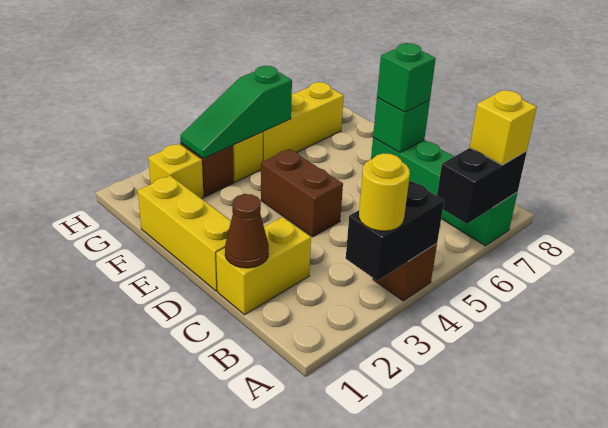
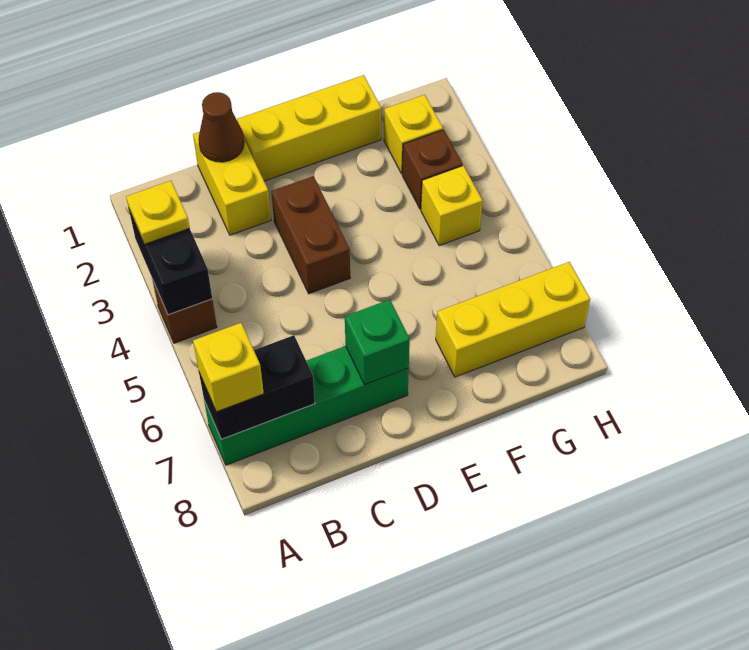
yellow round brick A3 level 3 -> yellow plate A3 level 3
black brick A6:A7 level 2 -> black brick A7:B7 level 2
brown brick D4:E4 level 1 -> brown brick D3:D4 level 1
green brick D7 level 3 -> none
green slope G3:G5 level 2 top 5 -> none
yellow brick G5:G7 level 1 -> yellow brick F7:H7 level 1

